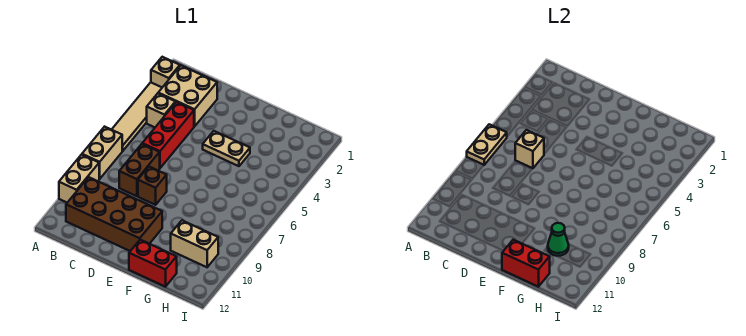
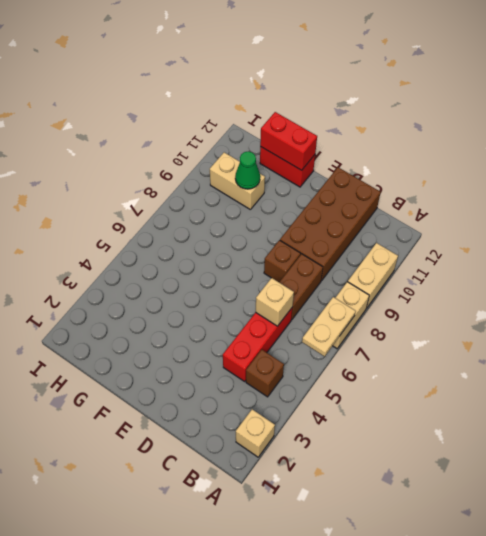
tan tile A3:A6 level 1 -> none
tan brick B2:C3 level 1 -> none
tan brick B4 level 1 -> brown brick B4 level 1
brown brick B10:E11 level 1 -> brown brick C9:D12 level 1
tan plate E4:F4 level 1 -> none

